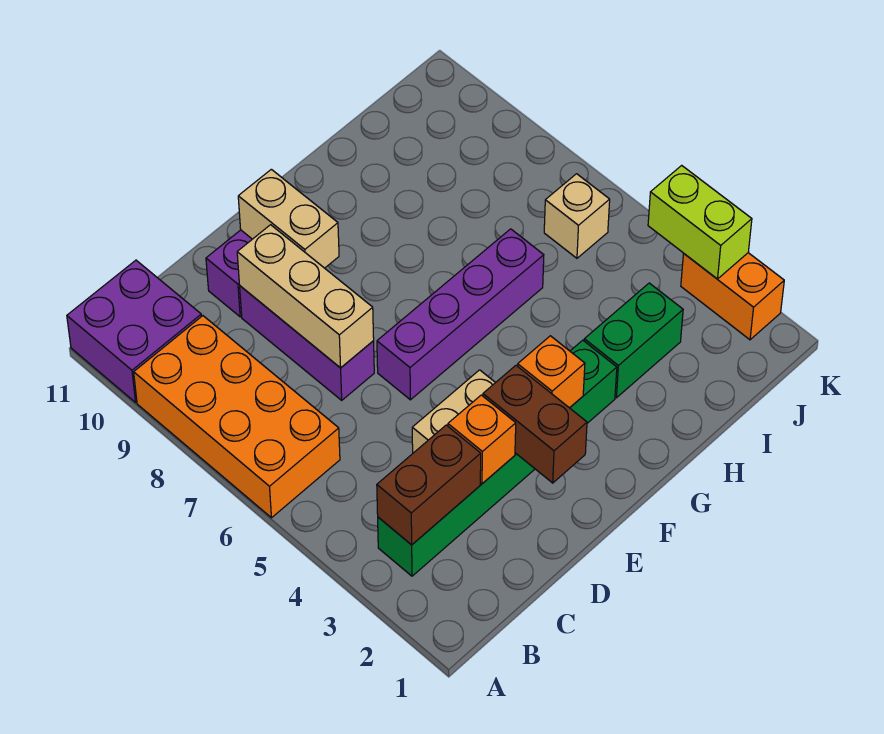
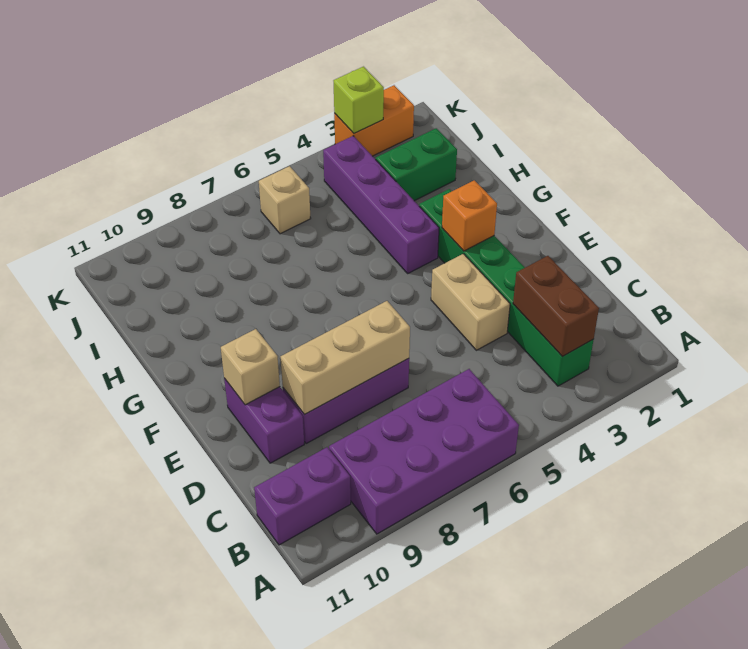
orange brick A6:B9 level 1 -> purple brick A6:B9 level 1
purple brick A10:B11 level 1 -> purple brick B10:B11 level 1
orange brick D3 level 2 -> none
brown brick E2:E3 level 2 -> none
purple brick E6:H6 level 1 -> purple brick G4:J4 level 1
tan brick E9:E10 level 2 -> tan brick E10 level 2
green brick H3:I3 level 1 -> green brick I2:I3 level 1
lime brick K3:K4 level 2 -> lime brick K3 level 2

